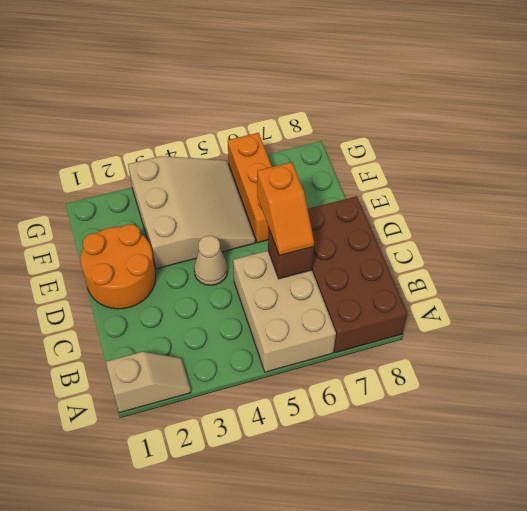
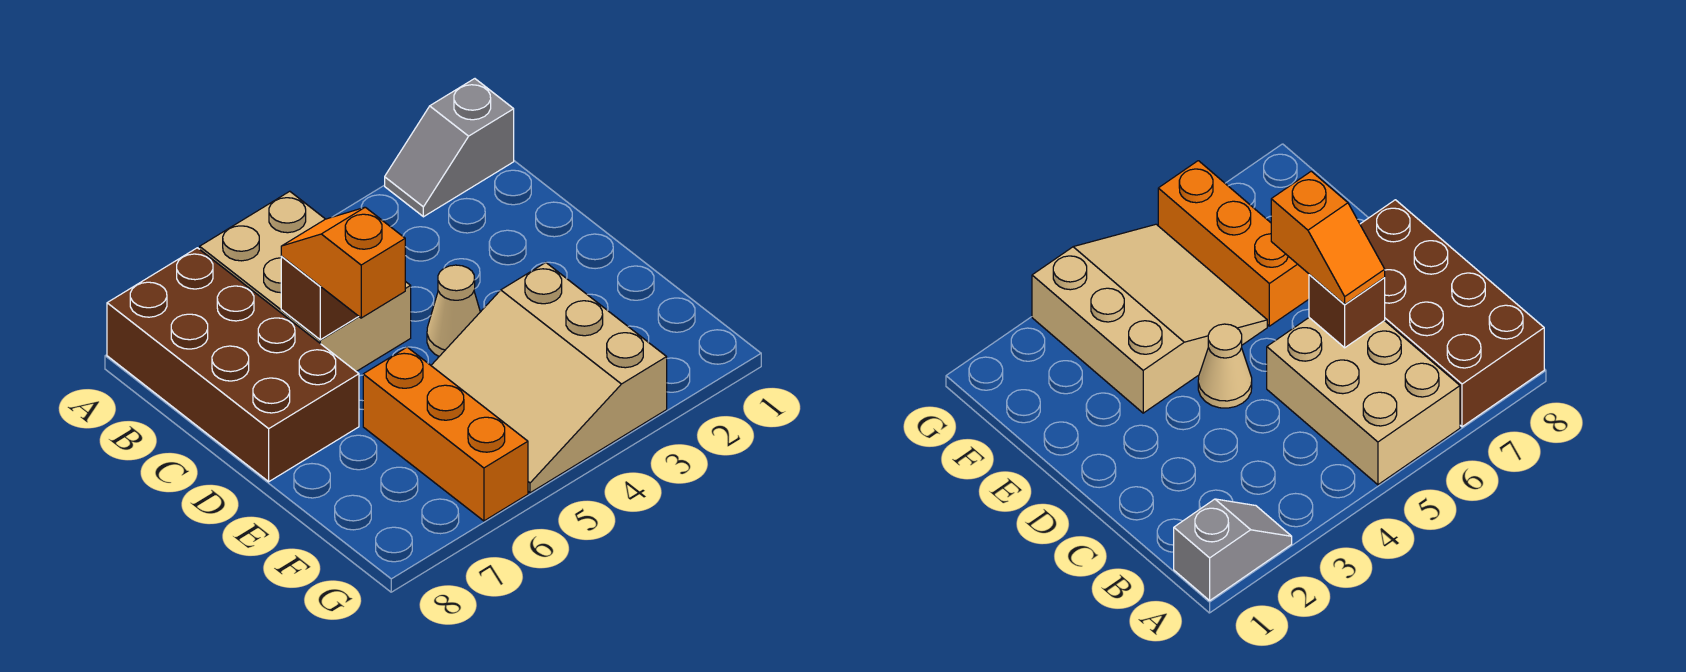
tan slope A1:A2 level 1 top 1 -> grey slope A1:A2 level 1 top 1
orange round brick D1:E2 level 1 -> none

